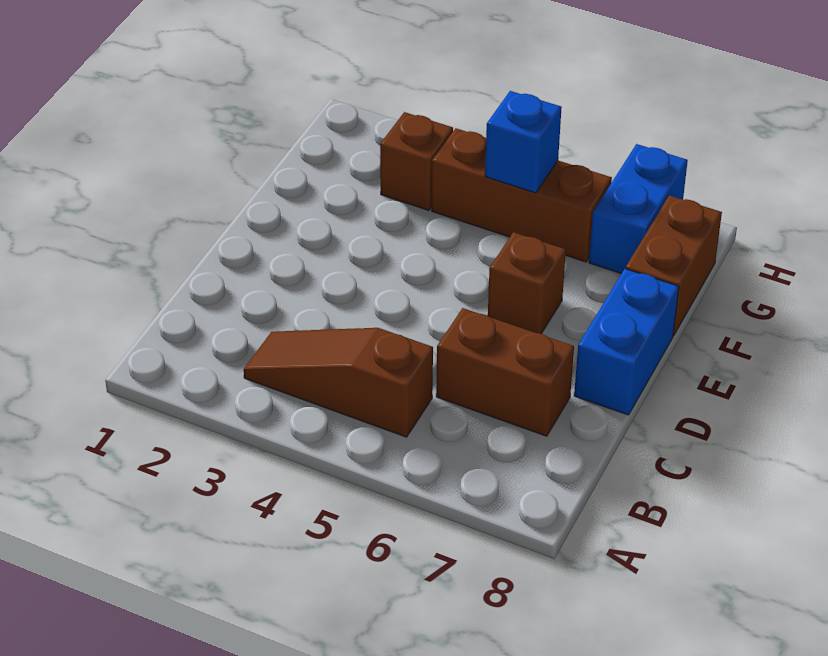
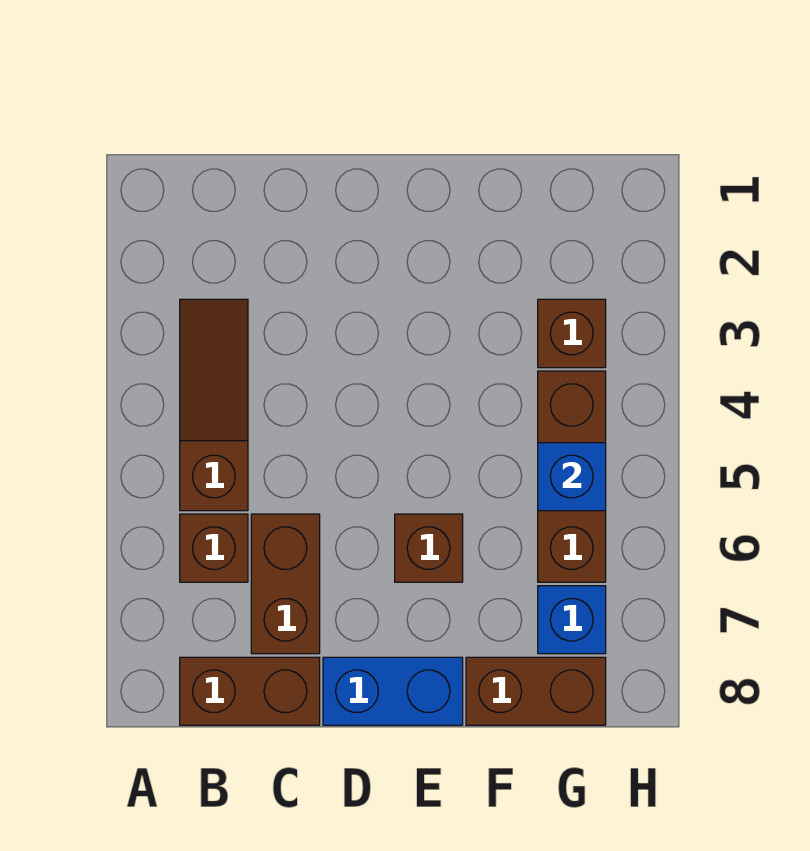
none -> brown brick B6 level 1
none -> brown brick B8:C8 level 1
blue brick G7:H7 level 1 -> blue brick G7 level 1

